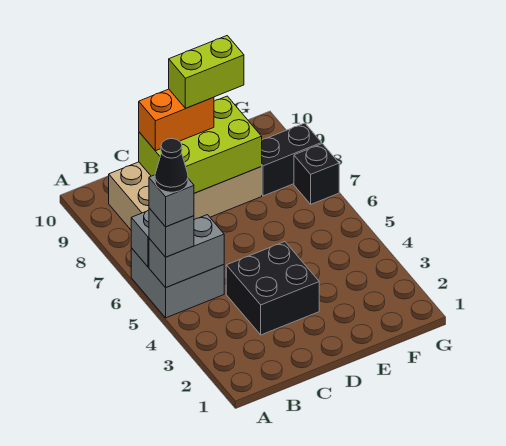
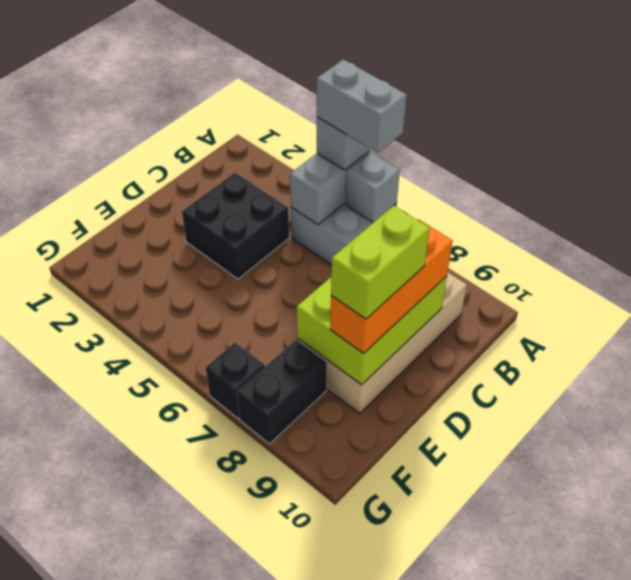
grey brick A5 level 4 -> grey brick A5:A6 level 4
black cone A5 level 5 -> none
orange brick C9:D9 level 3 -> orange brick C9:E9 level 3

